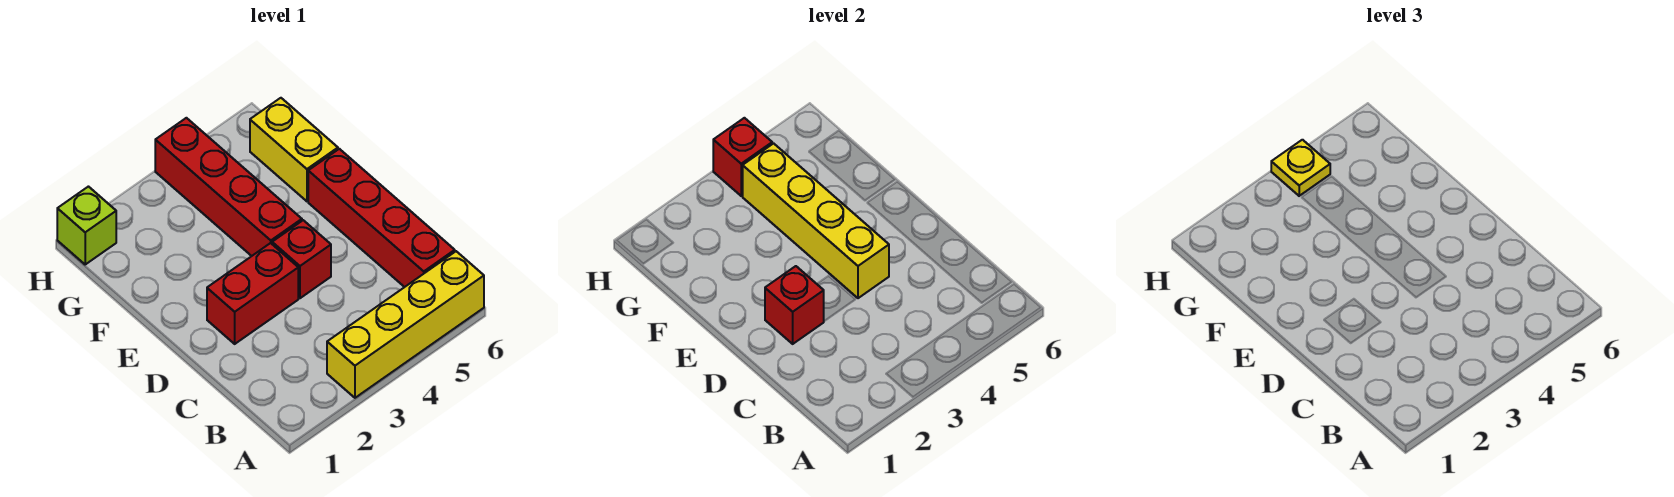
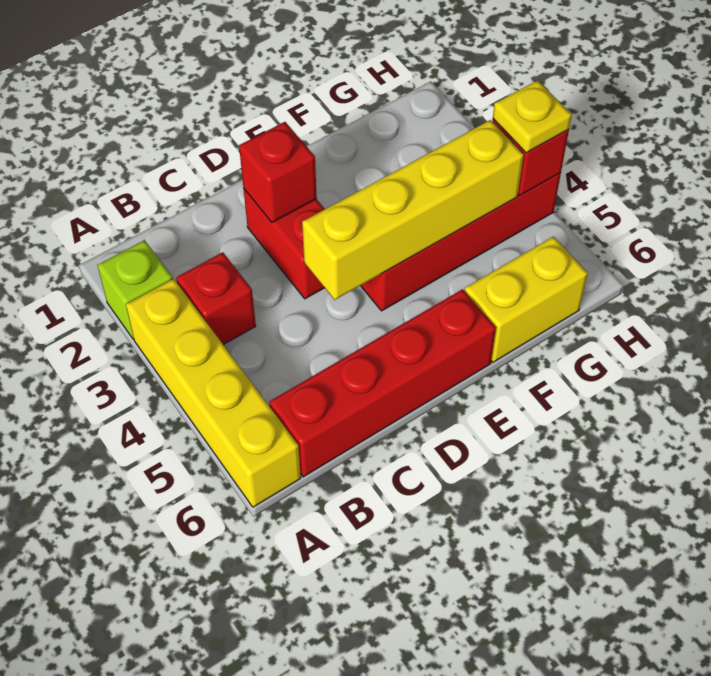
red brick D4 level 1 -> red brick B3 level 1
lime brick H1 level 1 -> lime brick A2 level 1

